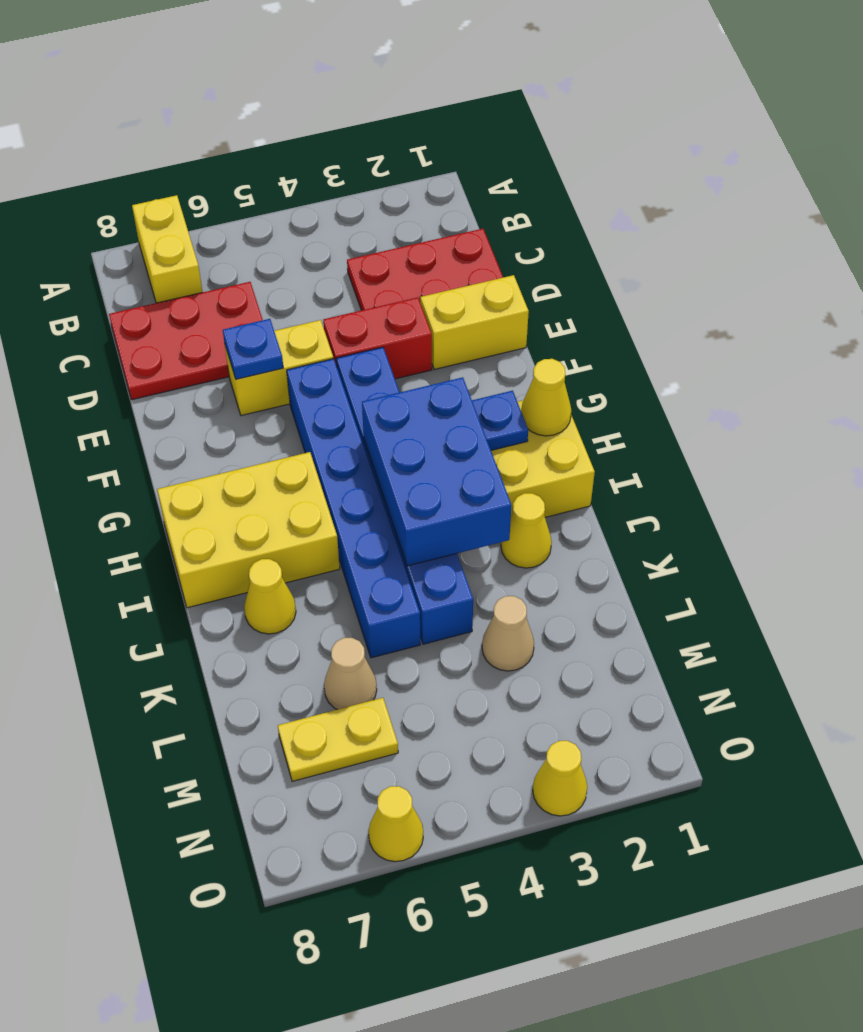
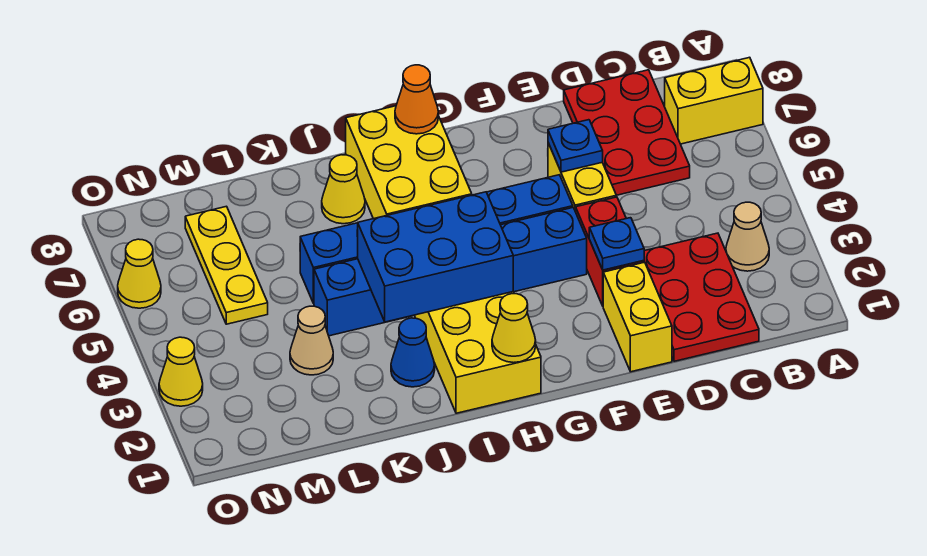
blue plate H2 level 2 -> blue plate E3 level 2
none -> orange cone H8 level 2
yellow cone J2 level 1 -> blue cone J2 level 1
tan cone L6 level 1 -> tan cone B3 level 1
yellow plate M6:M7 level 1 -> yellow plate M5:M7 level 1

